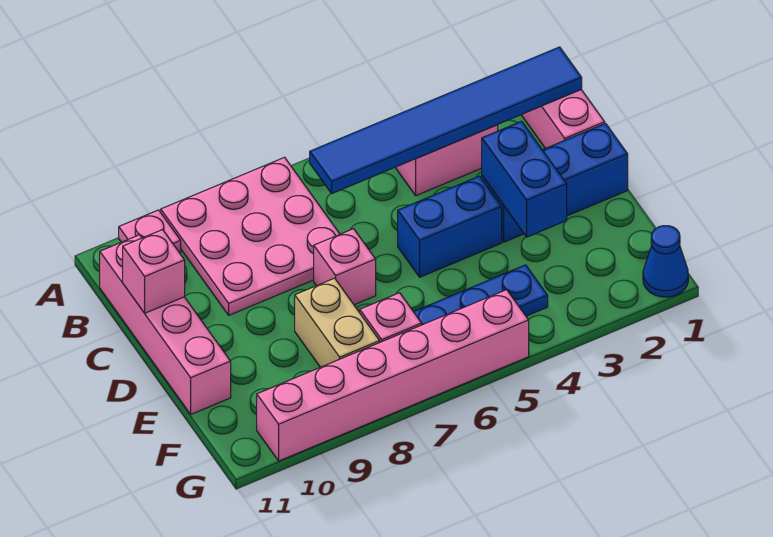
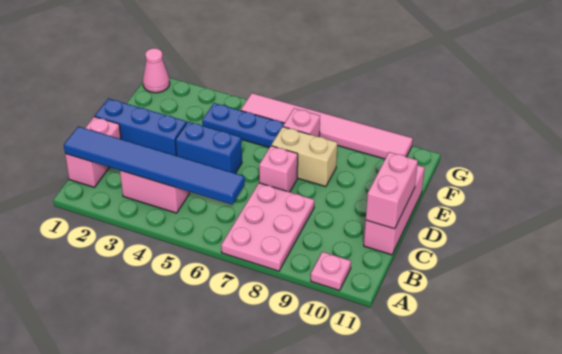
pink plate A7:C9 level 1 -> pink plate A7:C8 level 1
pink brick B11:E11 level 1 -> pink brick C11:E11 level 1
pink brick C11 level 2 -> pink brick C11:D11 level 2
blue brick D3:E3 level 2 -> none
tan brick E8:F8 level 1 -> tan brick E7:E8 level 1
blue cone G1 level 1 -> pink cone G1 level 1
pink brick G5:G10 level 1 -> pink tile G5:G10 level 1

